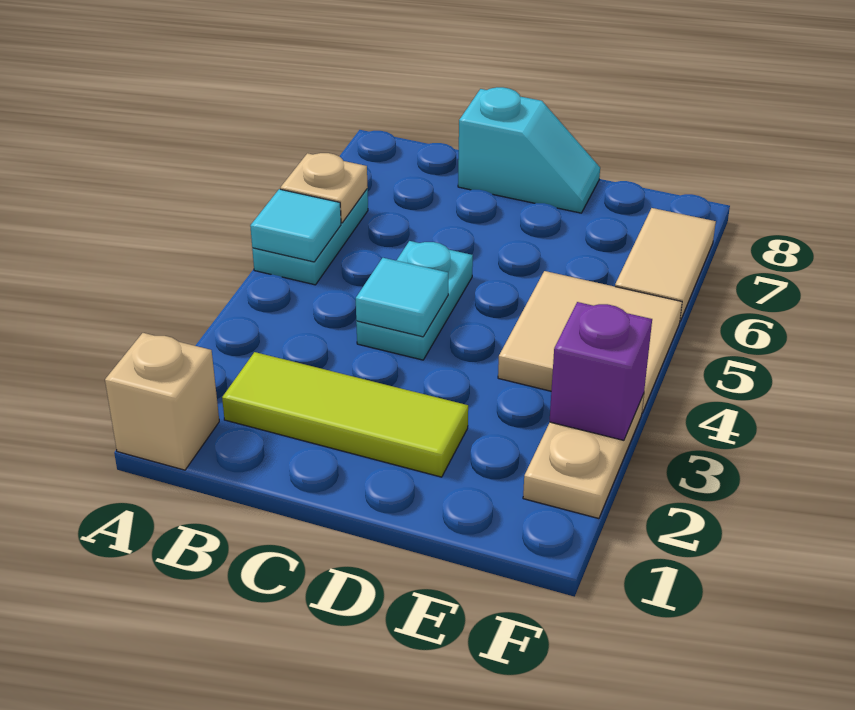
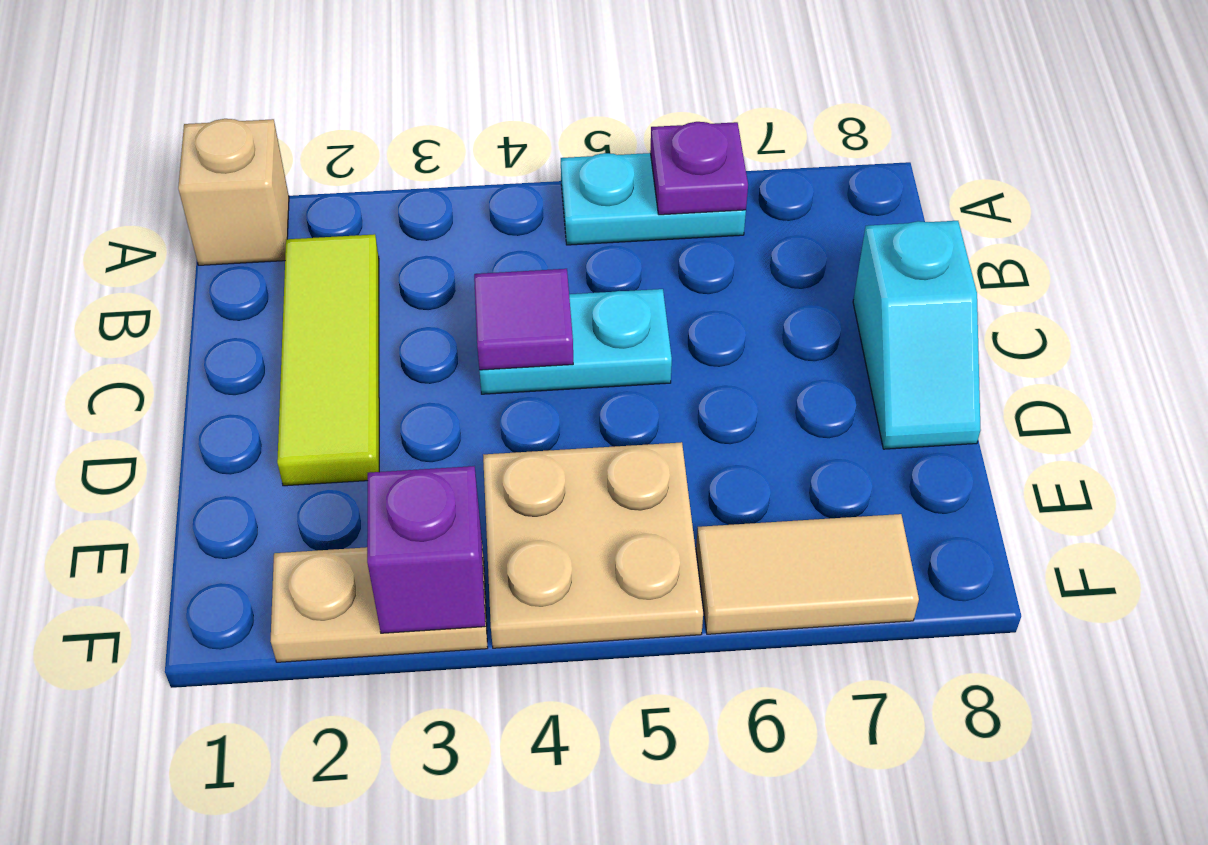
cyan tile A5 level 2 -> none
tan plate A6 level 2 -> purple plate A6 level 2
cyan tile C4 level 2 -> purple tile C4 level 2
tan tile E4:F5 level 1 -> tan plate E4:F5 level 1

